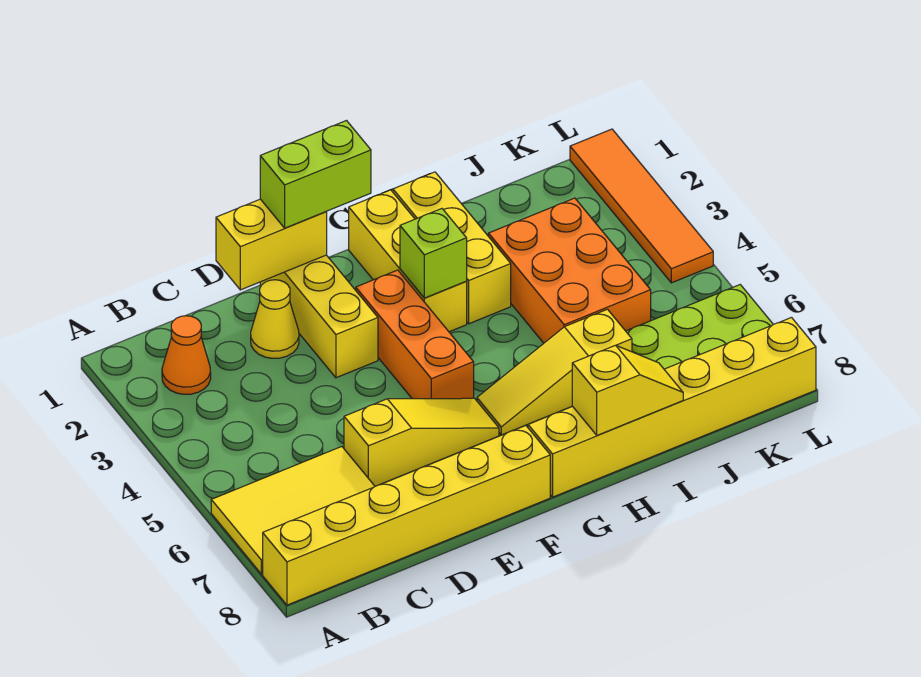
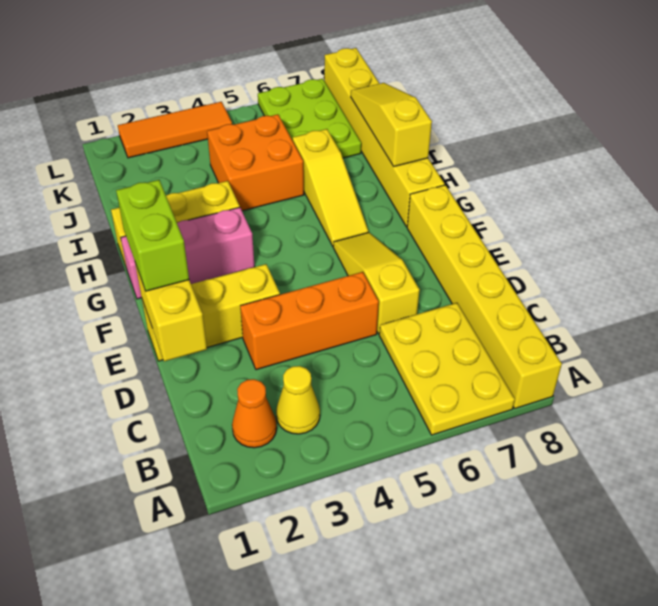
yellow tile A6:C7 level 1 -> yellow plate A6:C7 level 1
yellow cone D2 level 1 -> yellow cone B3 level 1
orange brick F3:F5 level 1 -> orange brick D3:D5 level 1
yellow brick G1:G3 level 1 -> pink brick G1:G3 level 1
lime brick G3 level 2 -> none
yellow slope H8:I8 level 2 top H -> yellow slope H8:J8 level 2 top H
orange brick I3:J5 level 1 -> orange brick I4:J5 level 1
orange tile L1:L4 level 1 -> orange tile L2:L4 level 1

